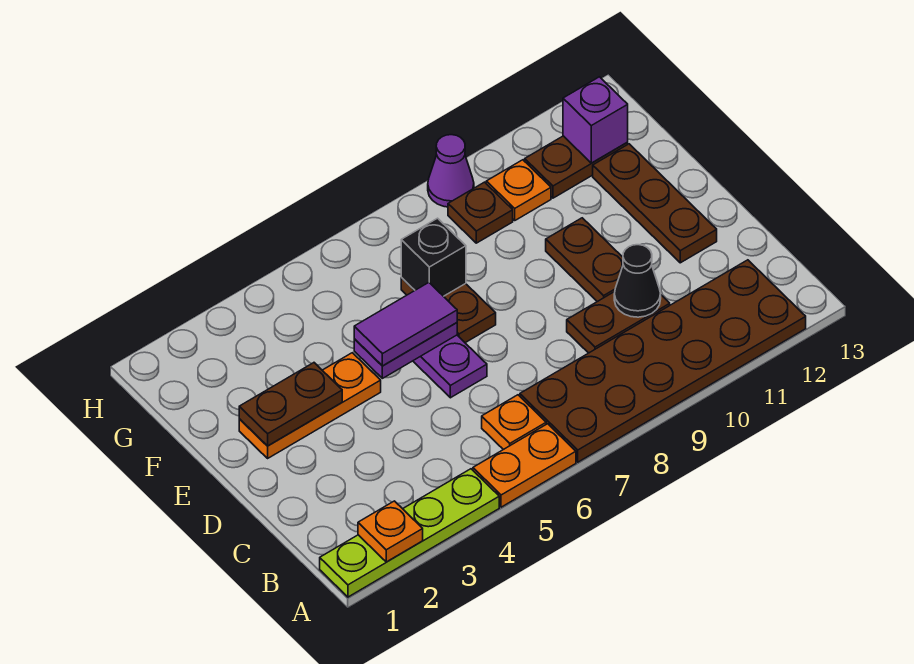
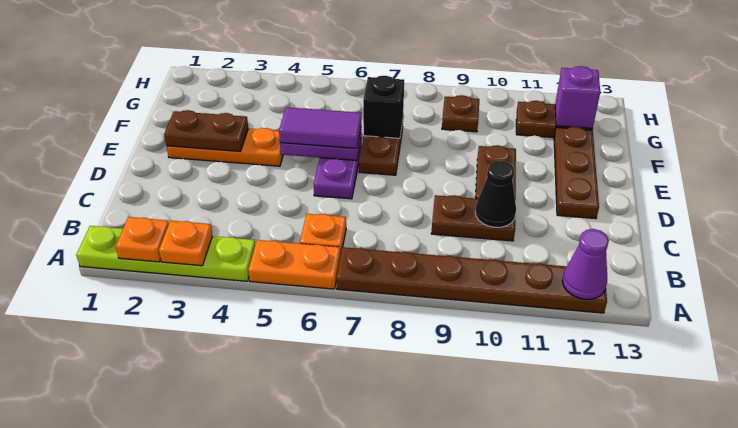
brown plate A7:B12 level 1 -> brown plate A7:A12 level 1
orange plate G10 level 1 -> orange plate A3 level 2
purple cone H9 level 1 -> purple cone A12 level 2

